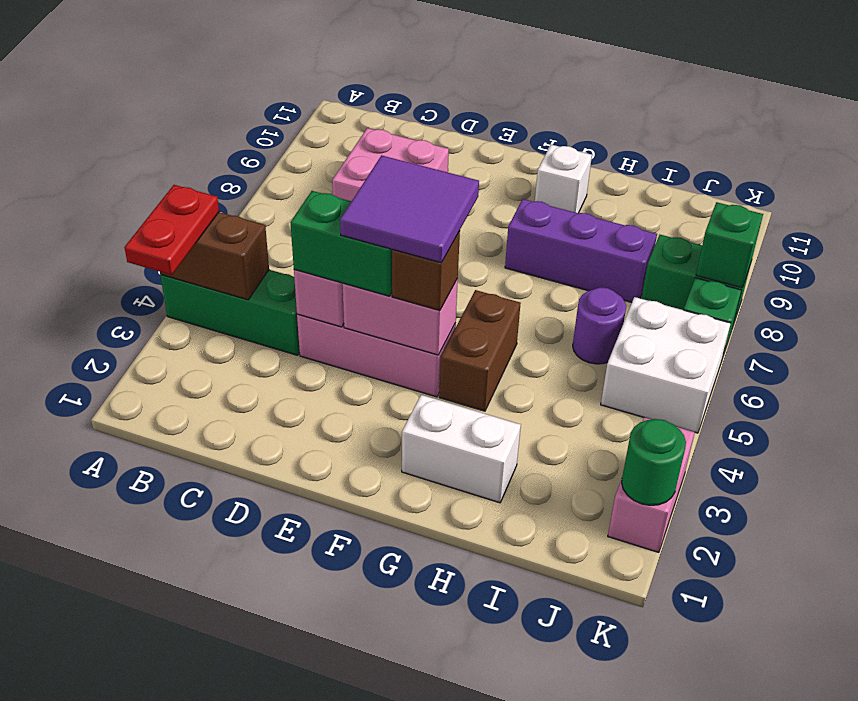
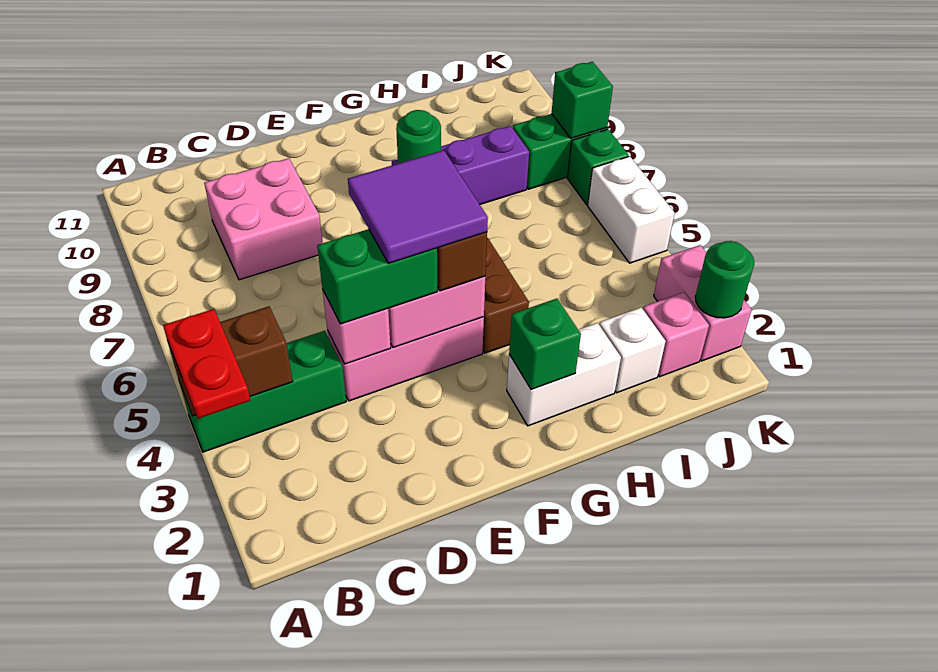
none -> green brick G2 level 2
none -> green round brick G8 level 2
white brick G10 level 1 -> white brick I2 level 1
purple round brick I6 level 1 -> none
none -> pink brick J2 level 1
white brick J5:K6 level 1 -> white brick K5:K6 level 1

